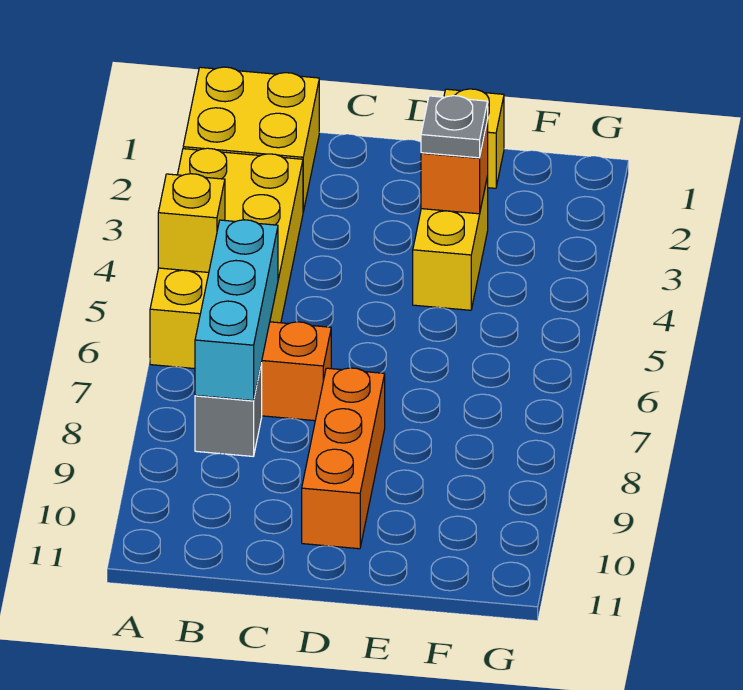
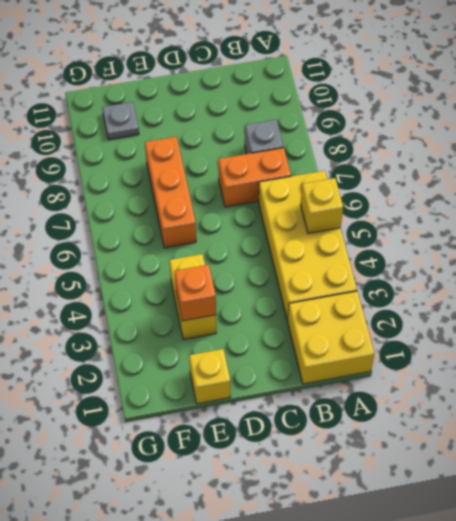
cyan brick B6:B8 level 2 -> none
orange brick D8:D10 level 1 -> orange brick E6:E8 level 1
grey plate E3 level 3 -> grey plate F10 level 1

